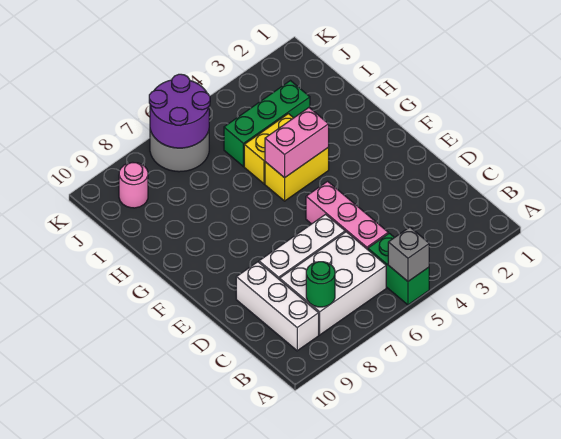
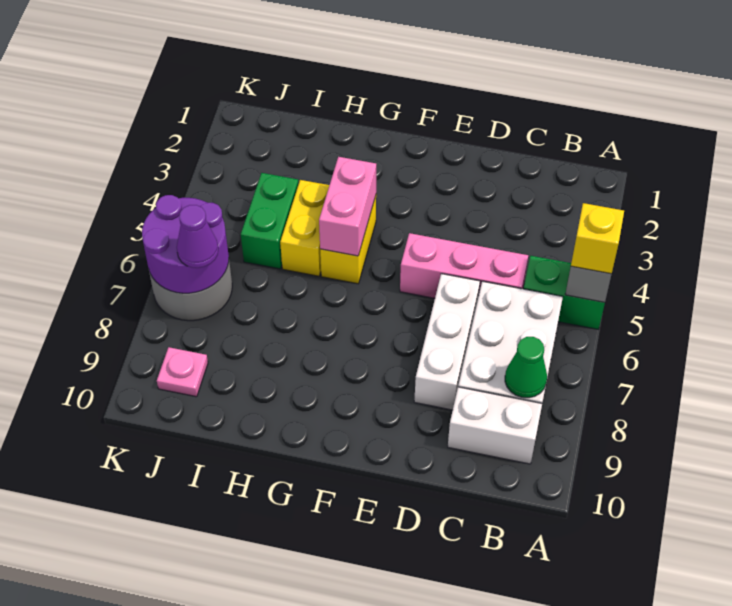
none -> yellow brick A5 level 3
green round brick B8 level 2 -> green cone B8 level 2
white brick B9:D9 level 1 -> white brick B9:C9 level 1
green brick I3:I5 level 1 -> green brick I4:I5 level 1
none -> purple cone J7 level 3
pink round brick J9 level 1 -> pink plate J9 level 1

